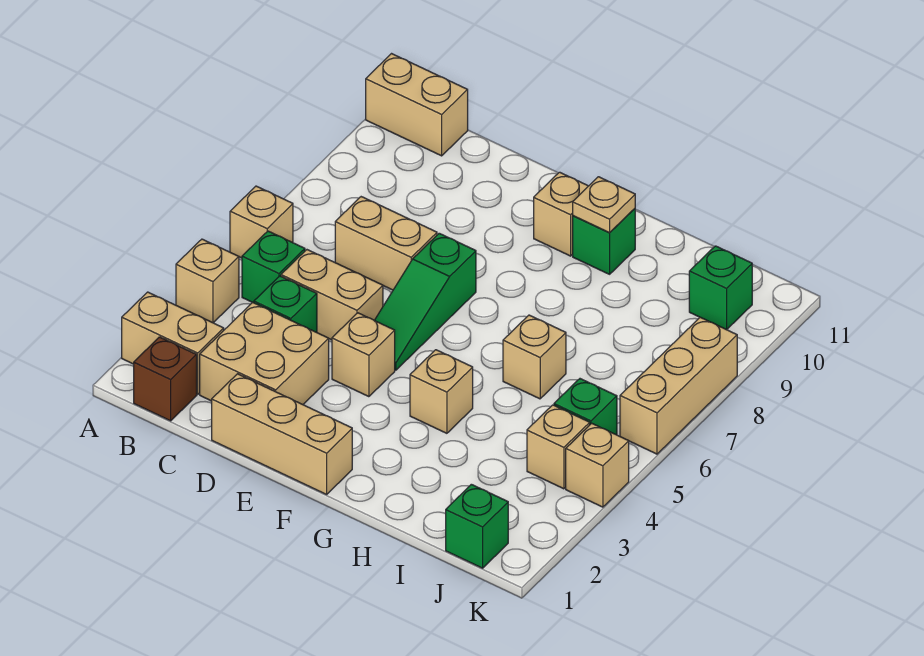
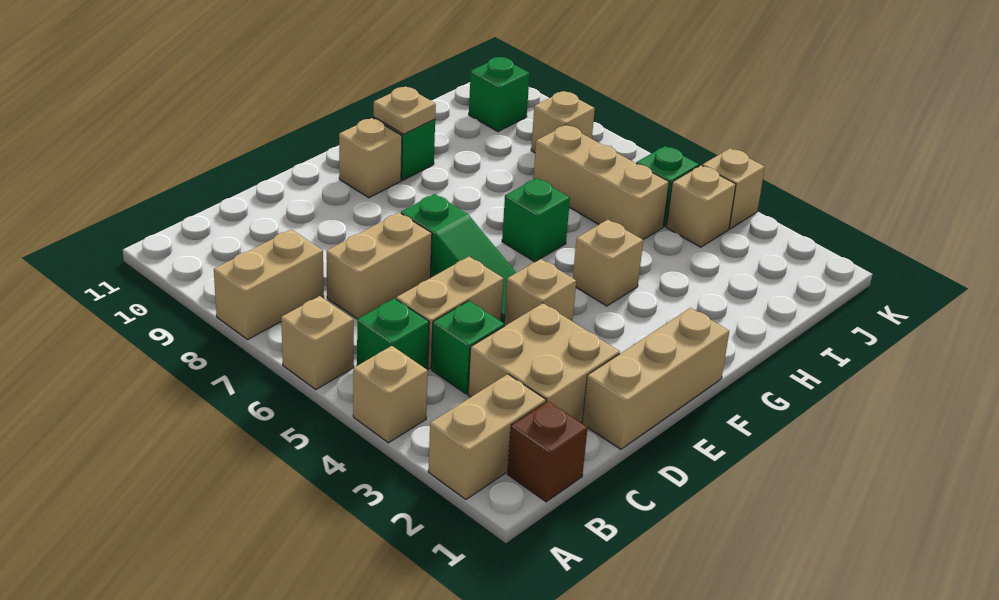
tan brick A11:B11 level 1 -> tan brick A8:B8 level 1
tan brick H6 level 1 -> tan brick J8 level 1
green brick J1 level 1 -> green brick G6 level 1
tan brick K6:K8 level 1 -> tan brick I5:I7 level 1

